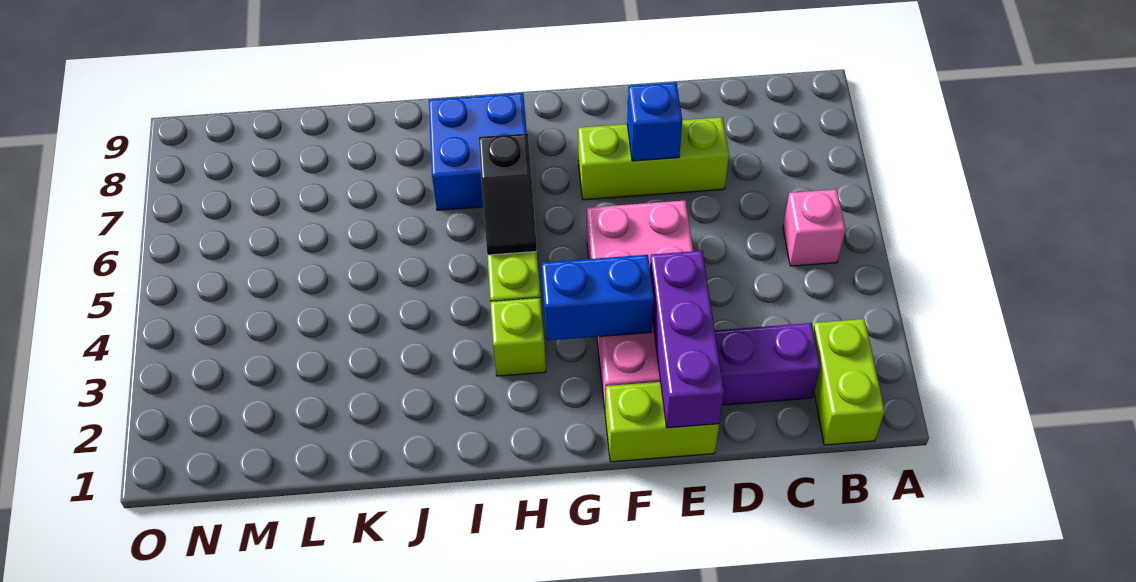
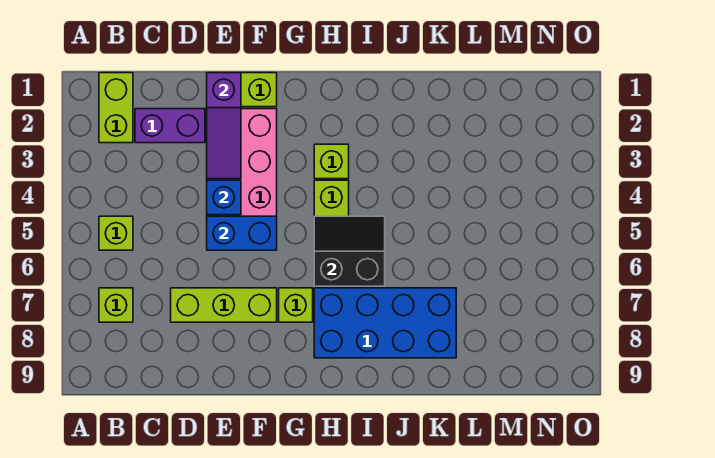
pink brick B5 level 1 -> lime brick B5 level 1
none -> lime brick B7 level 1
purple brick E1:E3 level 2 -> purple slope E1:E3 level 2 top 1
blue brick E7 level 2 -> blue brick E4 level 2
blue brick F3:G3 level 2 -> blue brick E5:F5 level 2
none -> lime brick G7 level 1
black slope H5:H6 level 2 top 6 -> black slope H5:I6 level 2 top 6
blue brick H7:I8 level 1 -> blue brick H7:K8 level 1

